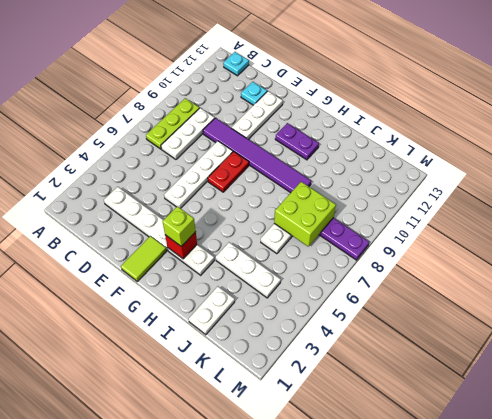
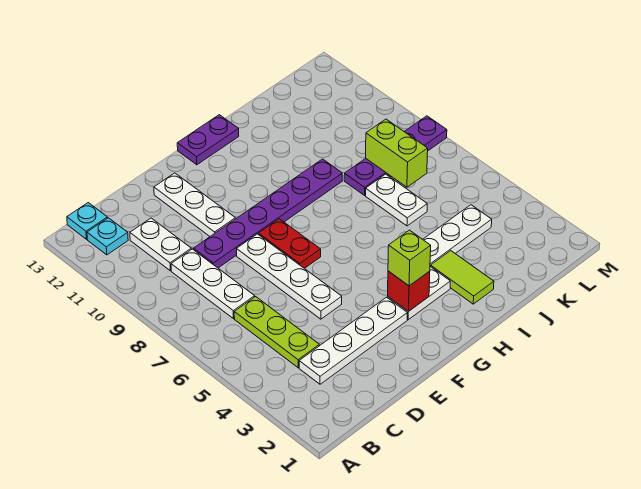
lime plate B7:B9 level 1 -> lime plate C4:C6 level 1
purple tile D9:I9 level 1 -> purple plate D9:I9 level 1
cyan plate D12 level 1 -> cyan plate B12 level 1
lime tile F1:F2 level 1 -> lime tile I2:I3 level 1
purple plate G11:H11 level 1 -> purple plate G13:H13 level 1
white plate J1:J2 level 1 -> white plate C10:C11 level 1
lime brick J7:K8 level 2 -> lime brick K7:K8 level 2

